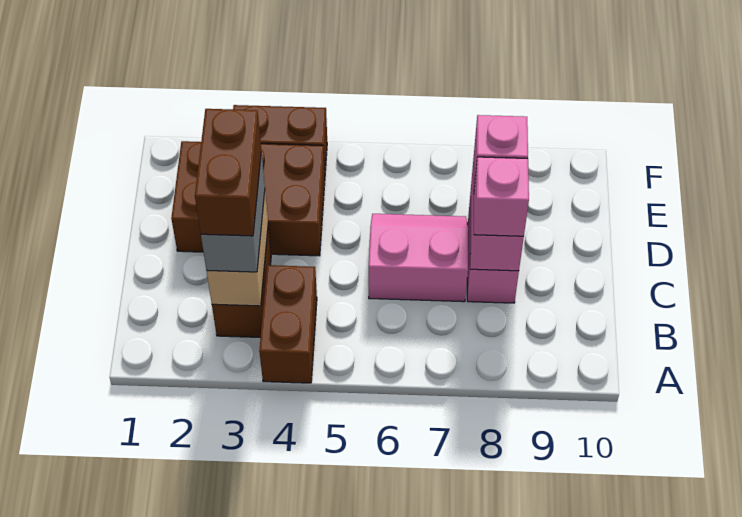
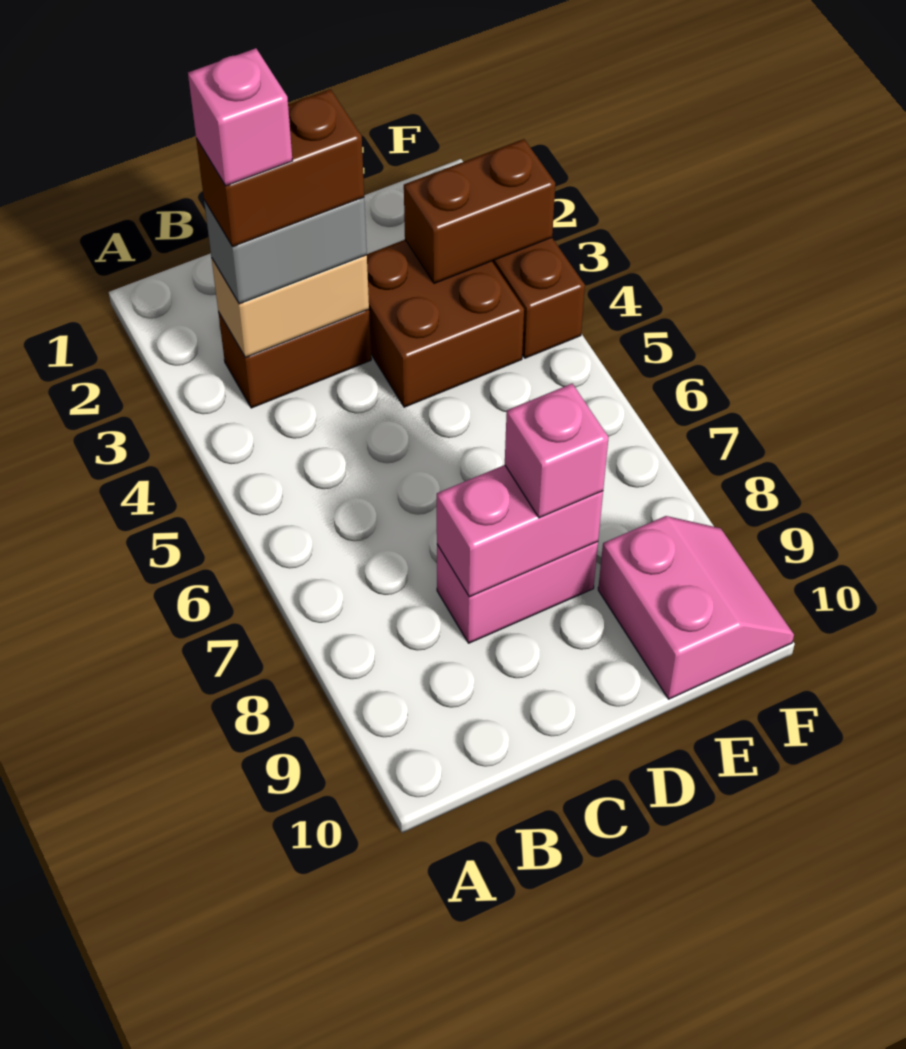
brown brick A4:B4 level 1 -> brown brick E3:F3 level 2
pink slope C6:D7 level 1 top C -> pink slope E9:F10 level 1 top E
pink brick C8 level 3 -> pink brick B3 level 5
brown brick D2:E4 level 1 -> brown brick D3:E4 level 1

